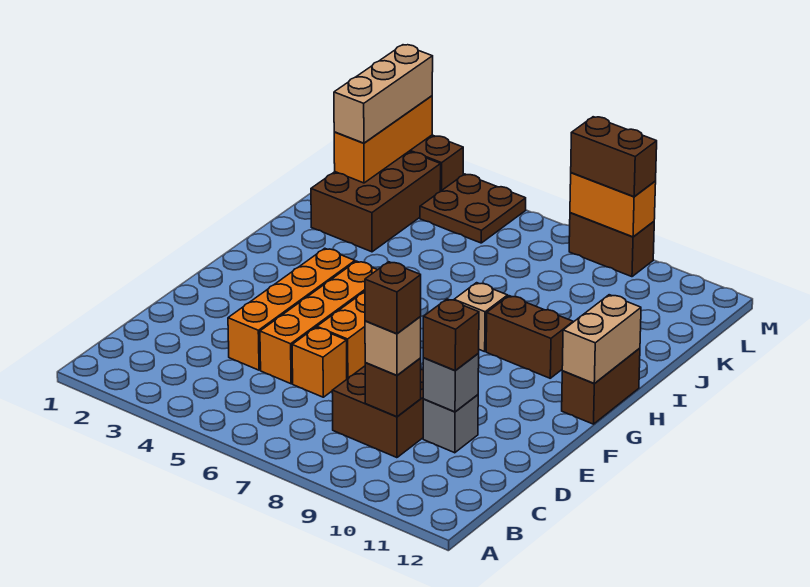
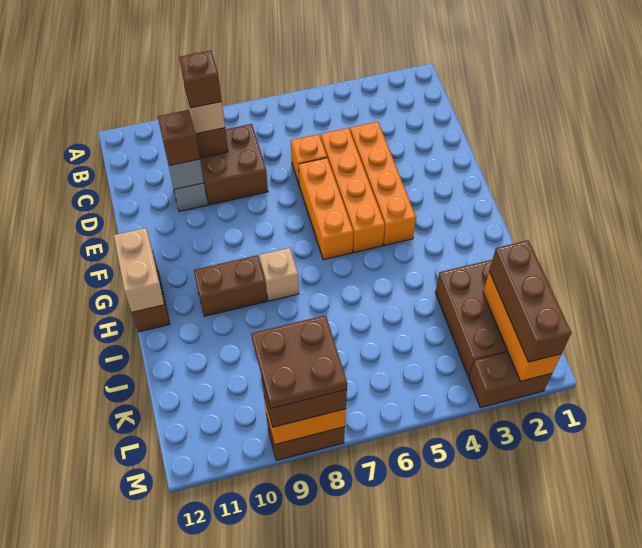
tan brick K2:M2 level 3 -> brown brick K2:M2 level 3
brown plate L4:M5 level 1 -> brown plate L8:M9 level 4

